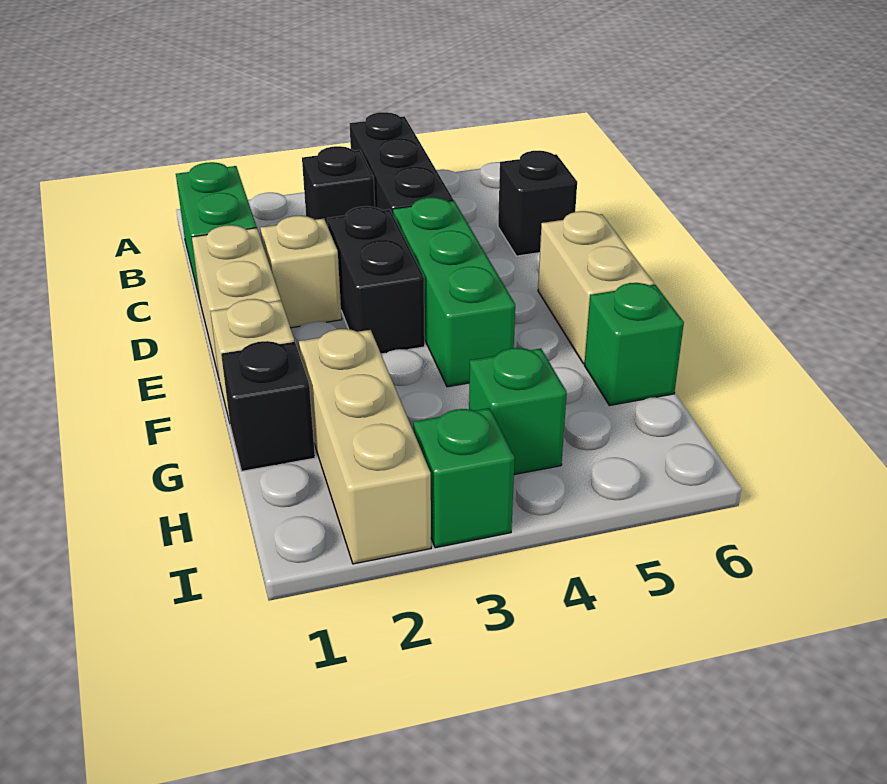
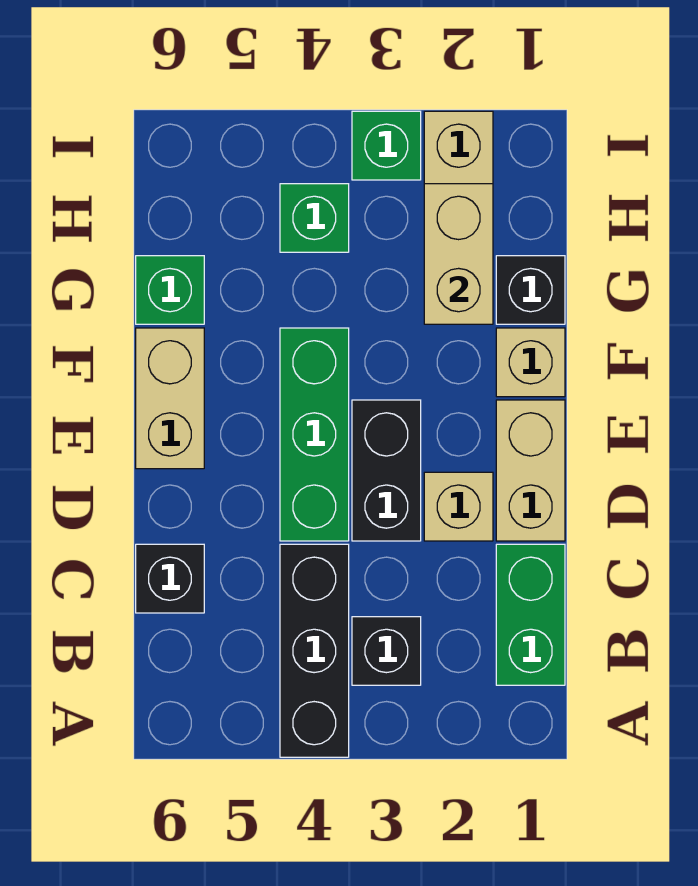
none -> tan brick G2:H2 level 2

